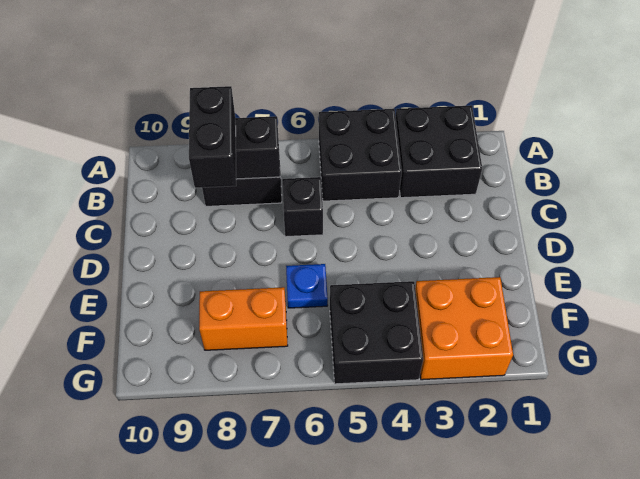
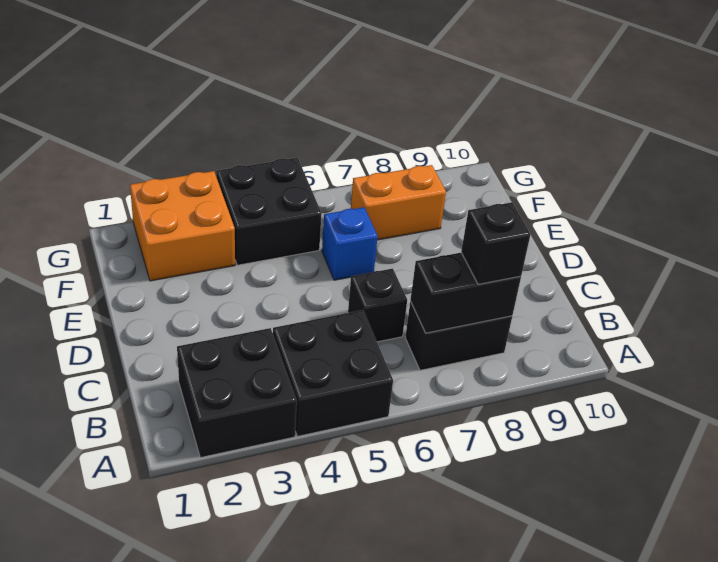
black brick B8:C8 level 3 -> black brick B8 level 3
blue plate E6 level 1 -> blue brick E6 level 1

